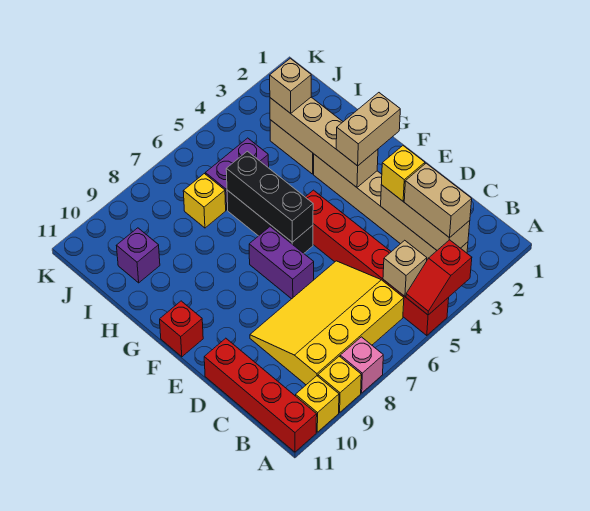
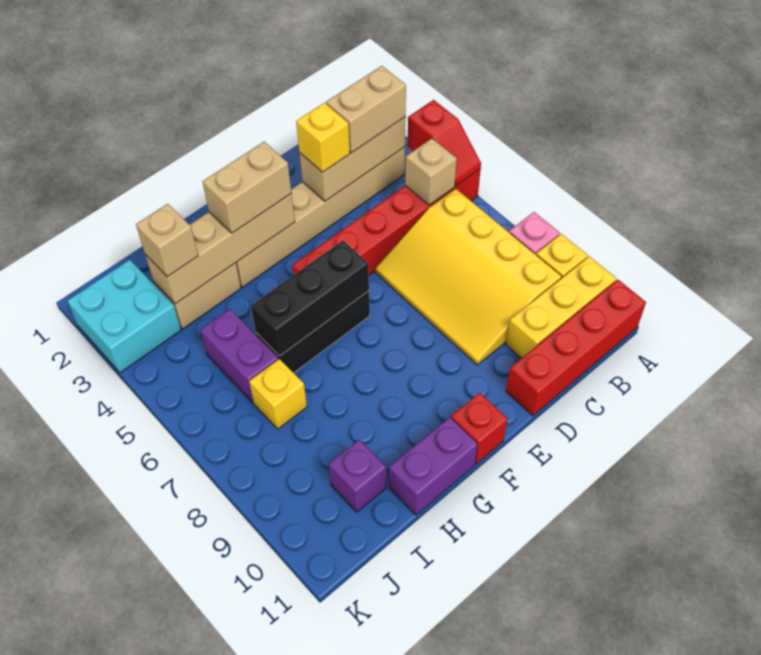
yellow brick A10 level 1 -> yellow brick A10:C10 level 1
purple brick E7:F7 level 1 -> purple brick G11:H11 level 1
tan brick F2:F3 level 3 -> tan brick F3:G3 level 3
none -> cyan brick J2:K3 level 1

